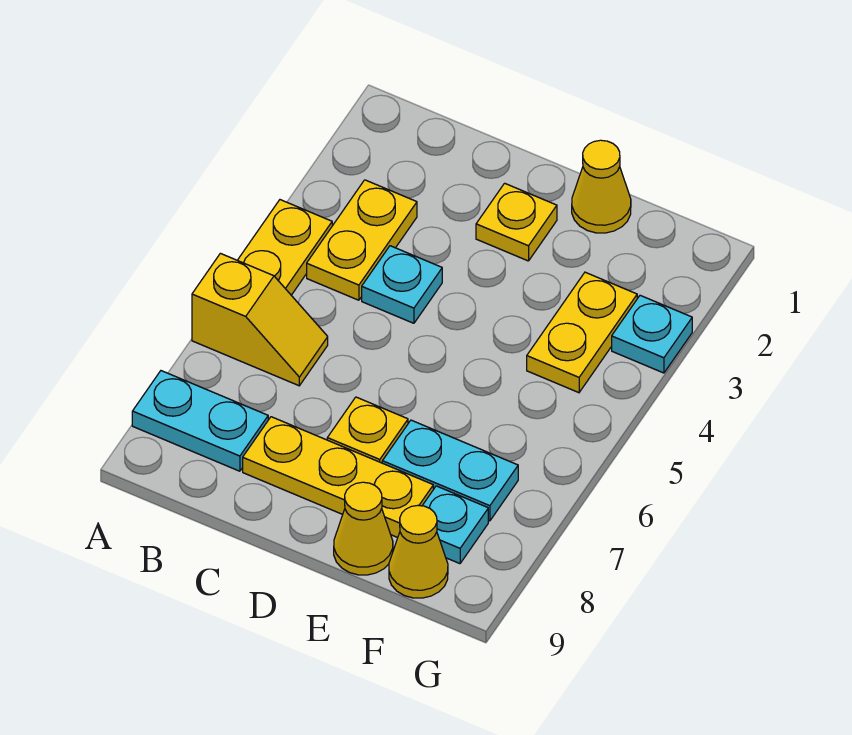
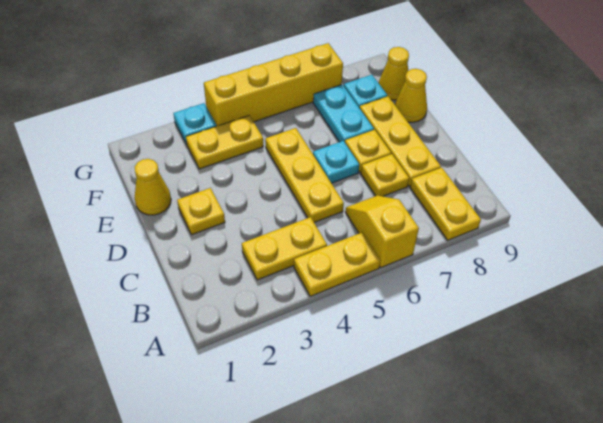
cyan plate A8:B8 level 1 -> yellow plate A8:B8 level 1
cyan plate C4 level 1 -> cyan plate D6 level 1
none -> yellow plate C5:E5 level 1
none -> yellow plate C7 level 1
none -> yellow brick G4:G7 level 1

